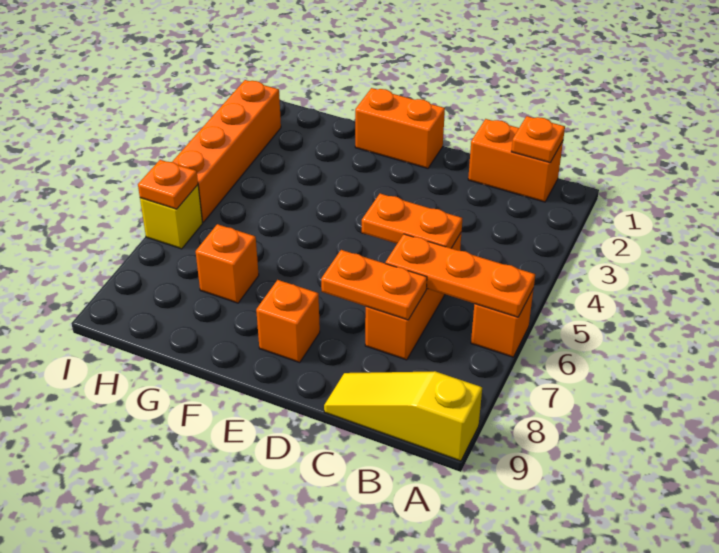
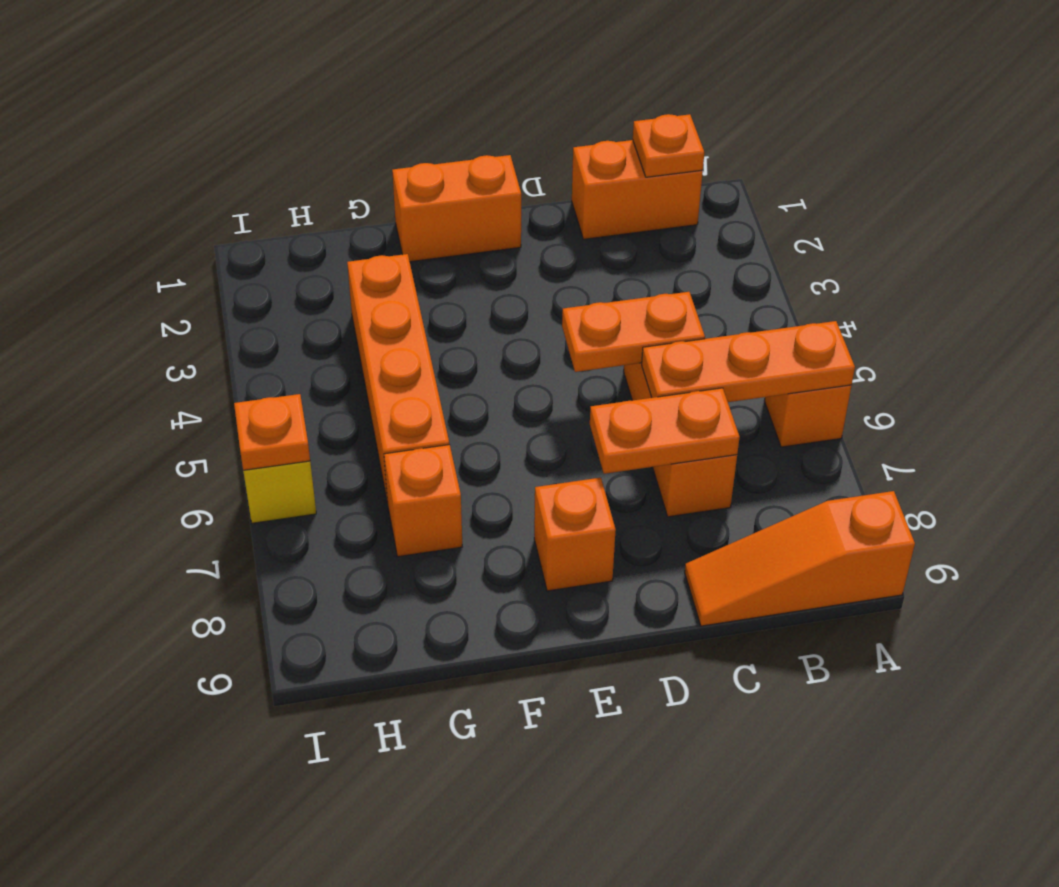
yellow slope A9:C9 level 1 top A -> orange slope A9:C9 level 1 top A
orange brick I2:I5 level 1 -> orange brick G3:G6 level 1

